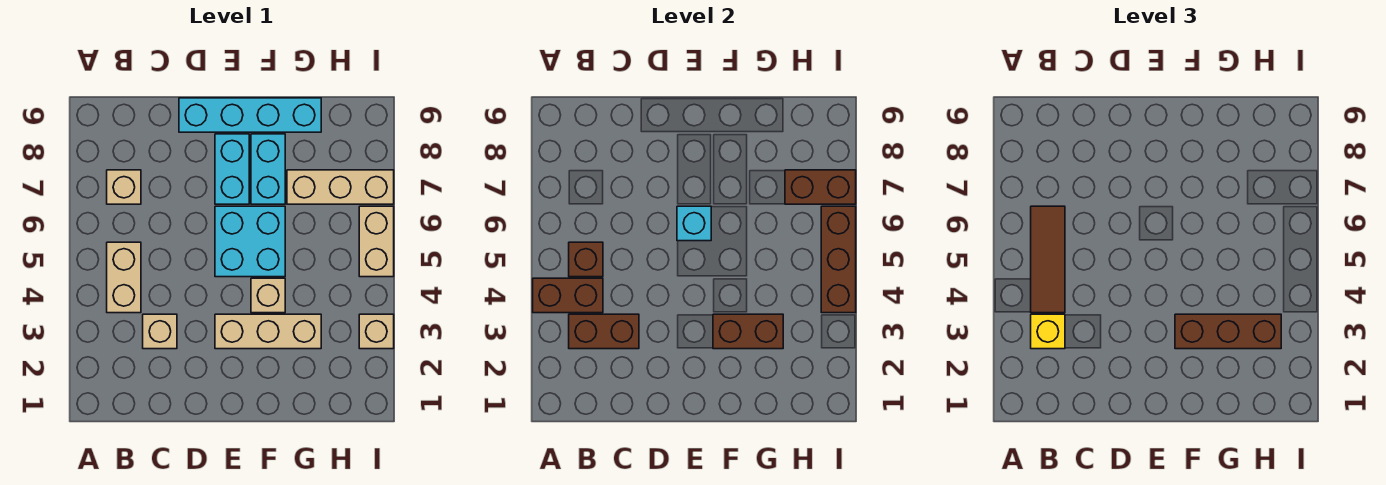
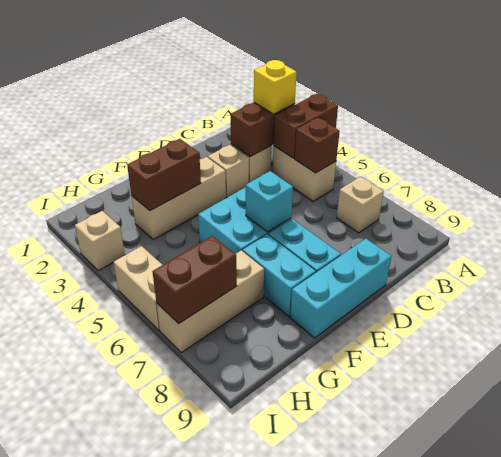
brown tile B4:B6 level 3 -> none
cyan brick D9:G9 level 1 -> cyan brick D9:F9 level 1
brown brick F3:H3 level 3 -> none
tan brick F4 level 1 -> tan brick D3 level 1
brown brick I4:I6 level 2 -> none

